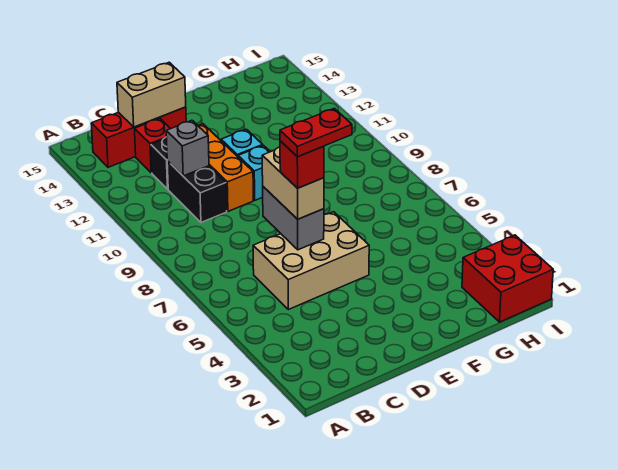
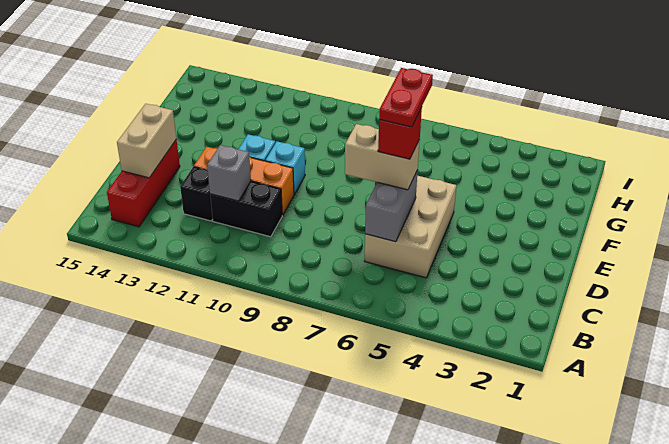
red brick C13 level 1 -> none
grey brick D6:D7 level 2 -> grey brick C6:D6 level 2
red brick H1:I2 level 1 -> none

